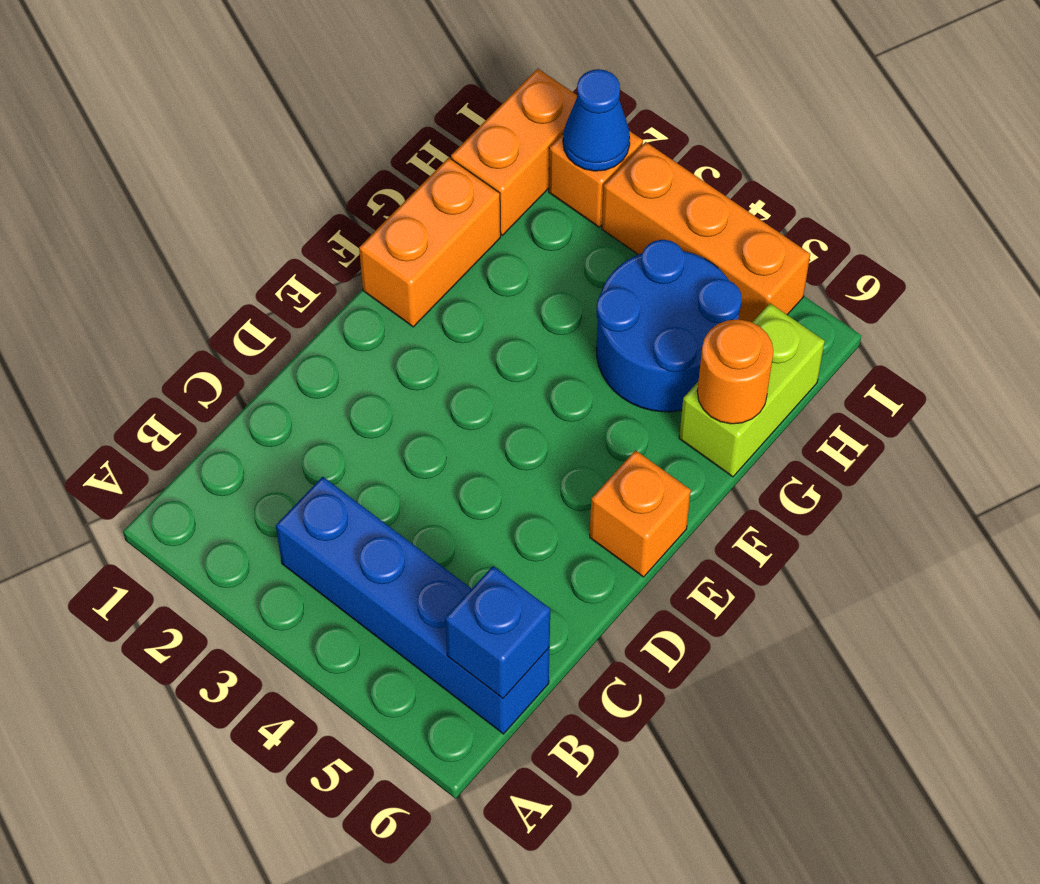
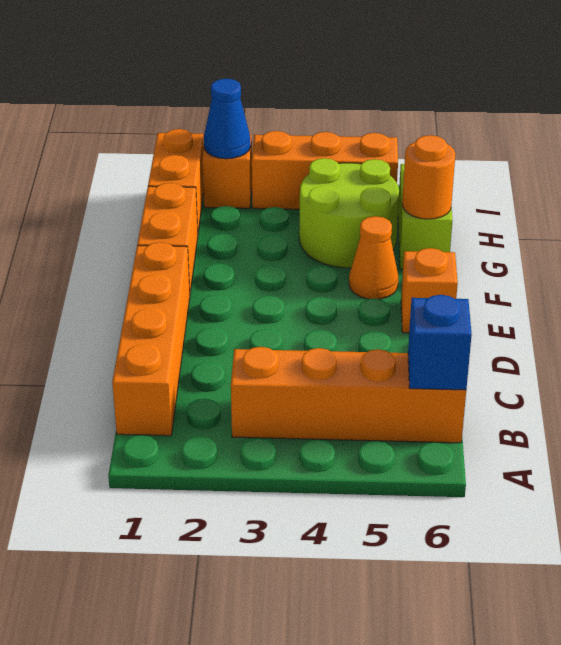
none -> orange brick B1:E1 level 1
blue brick B3:B6 level 1 -> orange brick B3:B6 level 1
none -> orange cone F5 level 1
blue round brick G4:H5 level 1 -> lime round brick G4:H5 level 1

